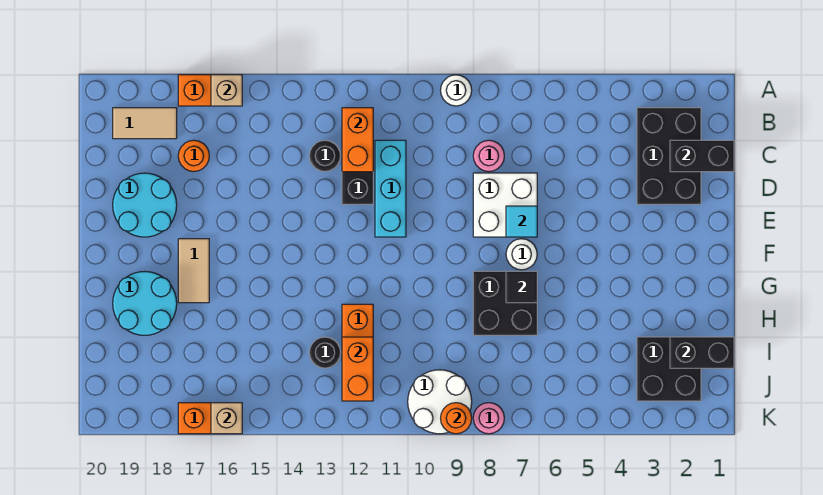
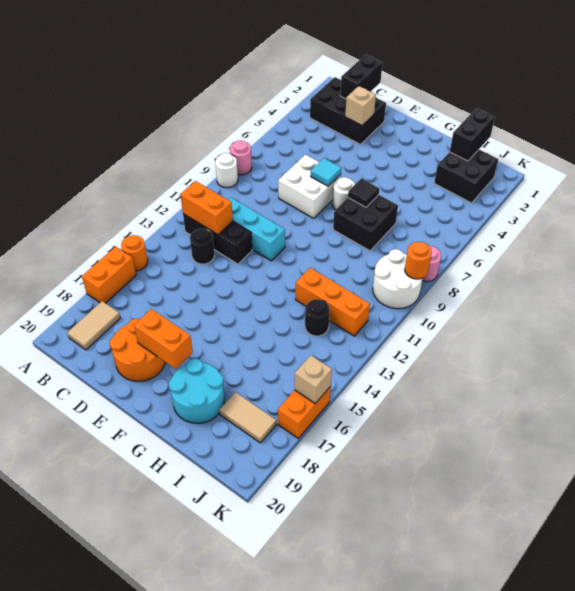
tan brick A16 level 2 -> tan brick D3 level 2
pink round brick C8 level 1 -> pink round brick A8 level 1
orange round brick C17 level 1 -> orange round brick A15 level 1
cyan round brick D18:E19 level 1 -> orange round brick D18:E19 level 1
tan tile F17:G17 level 1 -> tan tile I18:J18 level 1
orange brick I12:J12 level 2 -> orange brick E18:F18 level 2

